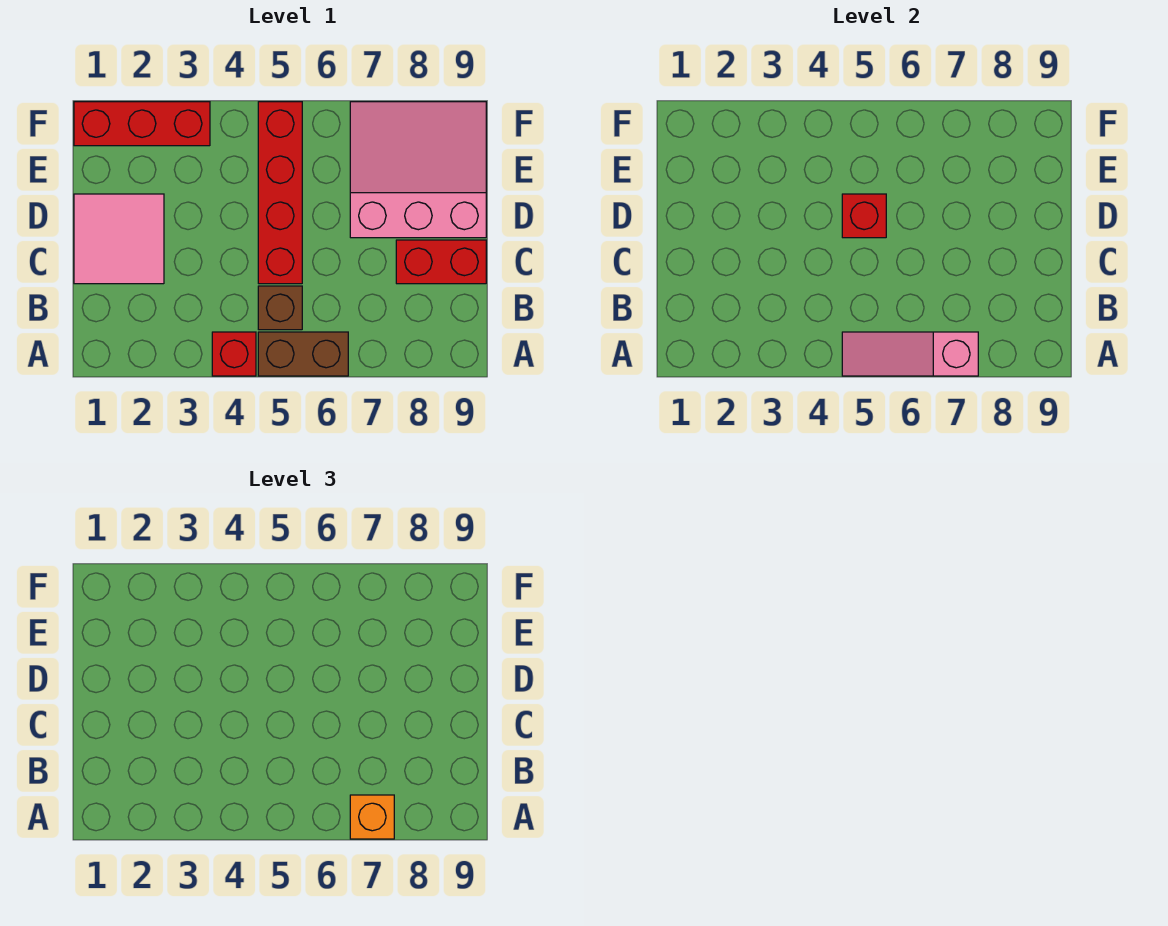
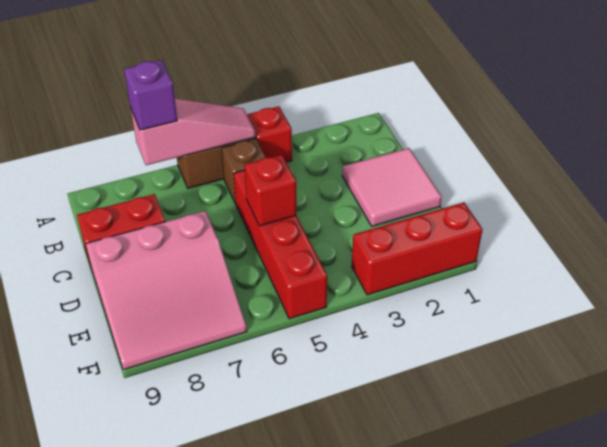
orange brick A7 level 3 -> purple brick A7 level 3

